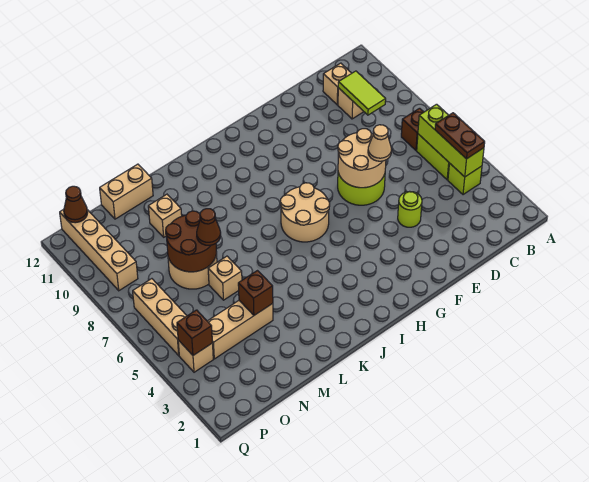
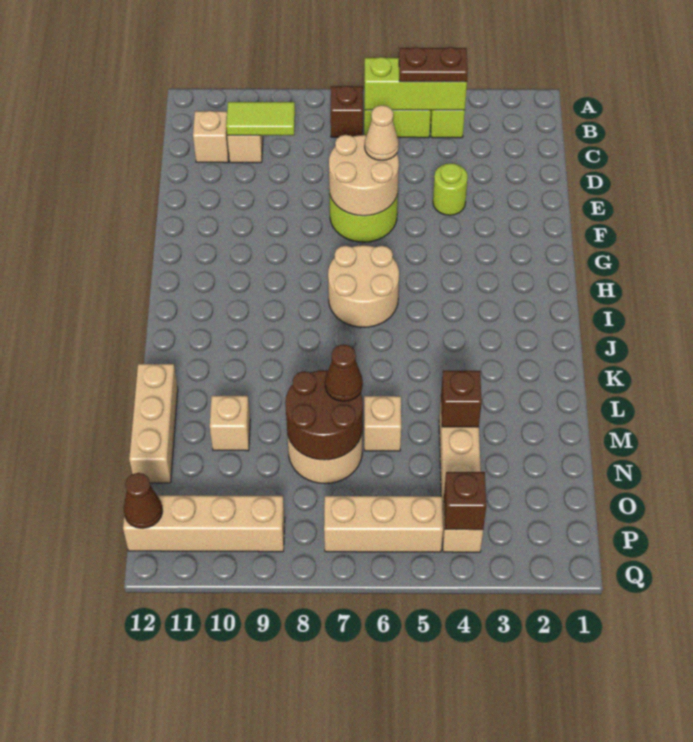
tan brick M12:N12 level 1 -> tan brick L12:N12 level 1

